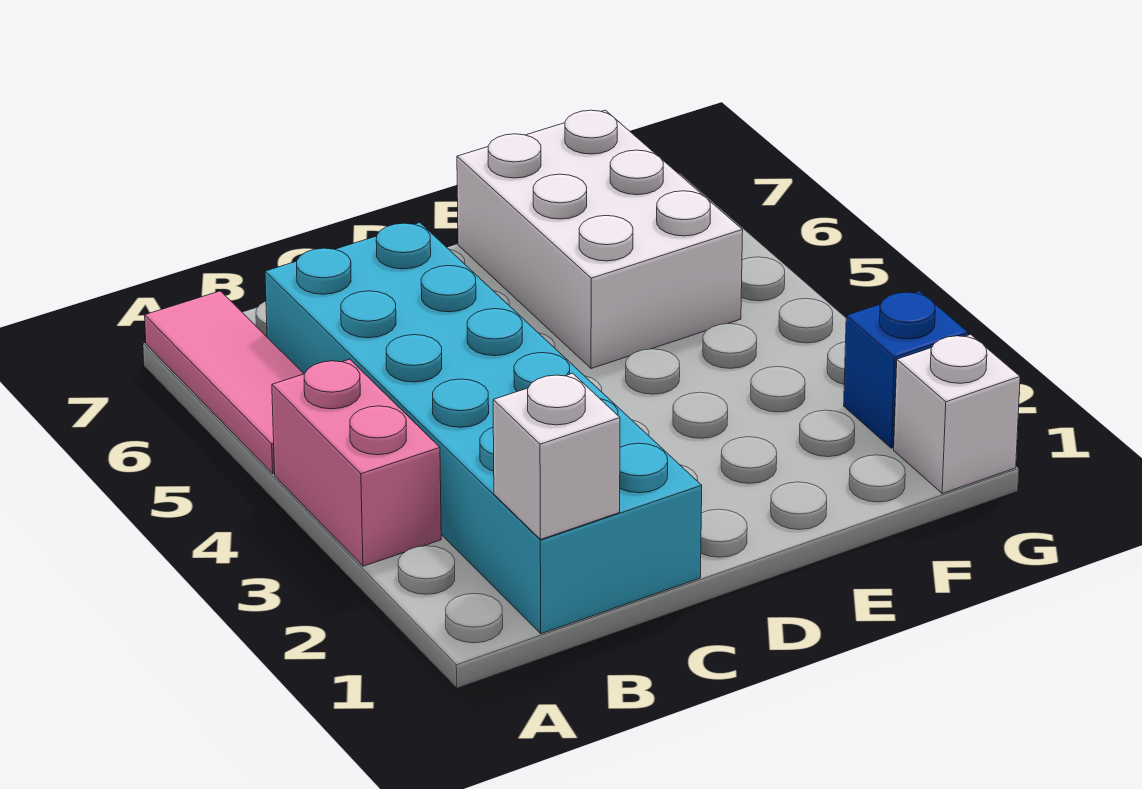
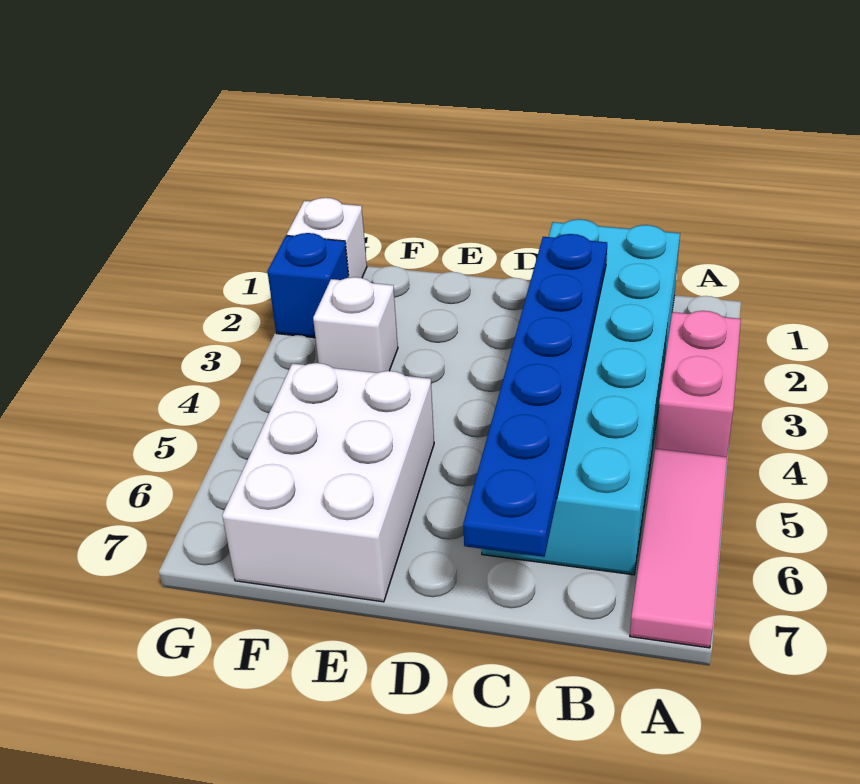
white brick B1 level 2 -> white brick F3 level 1
none -> blue plate C2:C7 level 2

